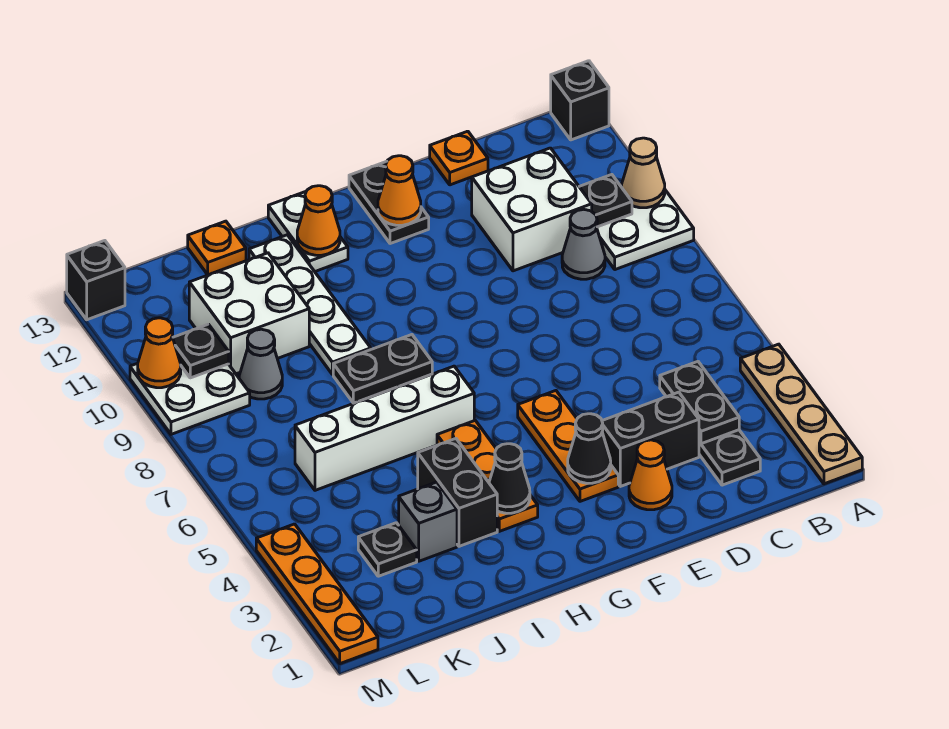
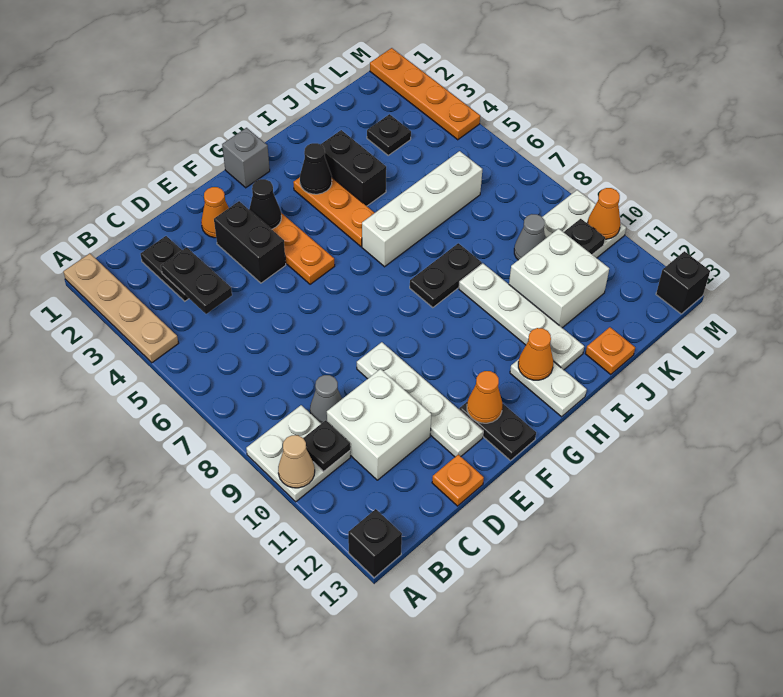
black brick D3:E3 level 1 -> black brick E3:E4 level 1
none -> white plate E9:E12 level 1
grey brick J3 level 1 -> grey brick G1 level 1

